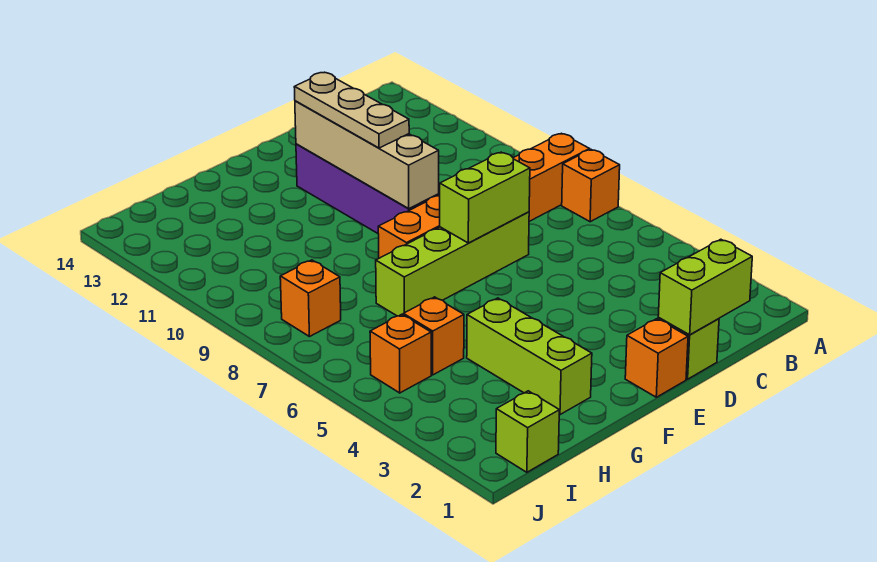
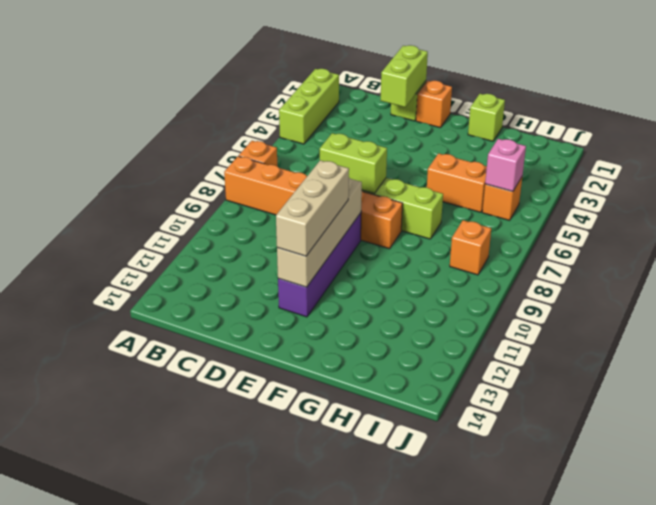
lime brick C1:D1 level 2 -> lime brick D1:D2 level 2
tan plate E10:E12 level 3 -> tan brick E10:E12 level 3
lime brick G2:G4 level 1 -> lime brick A2:A4 level 1
orange brick H5 level 1 -> orange brick G5:H5 level 1
lime brick I1 level 1 -> lime brick G1 level 1
none -> pink brick I5 level 2

